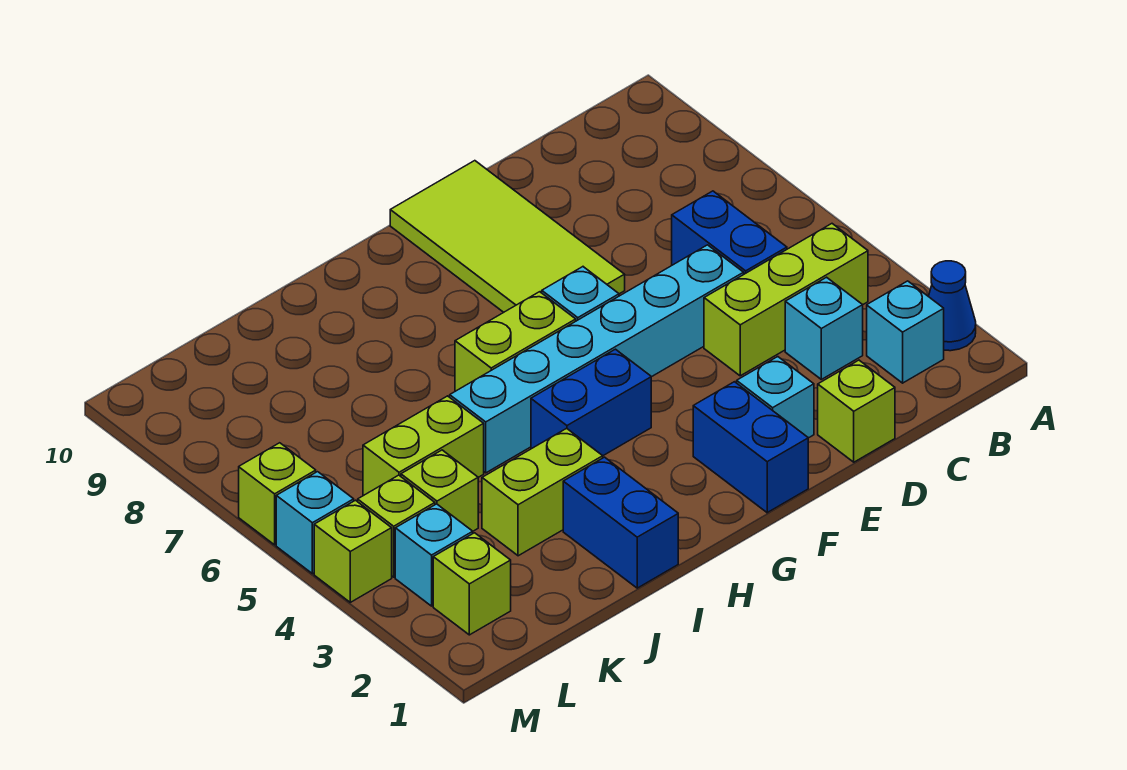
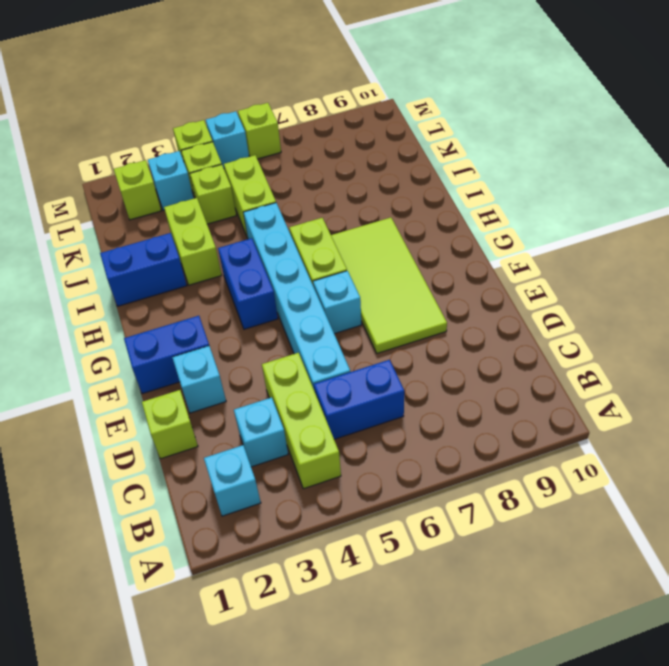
blue cone A2 level 1 -> none
lime tile E7:F10 level 1 -> lime tile E7:H8 level 1

